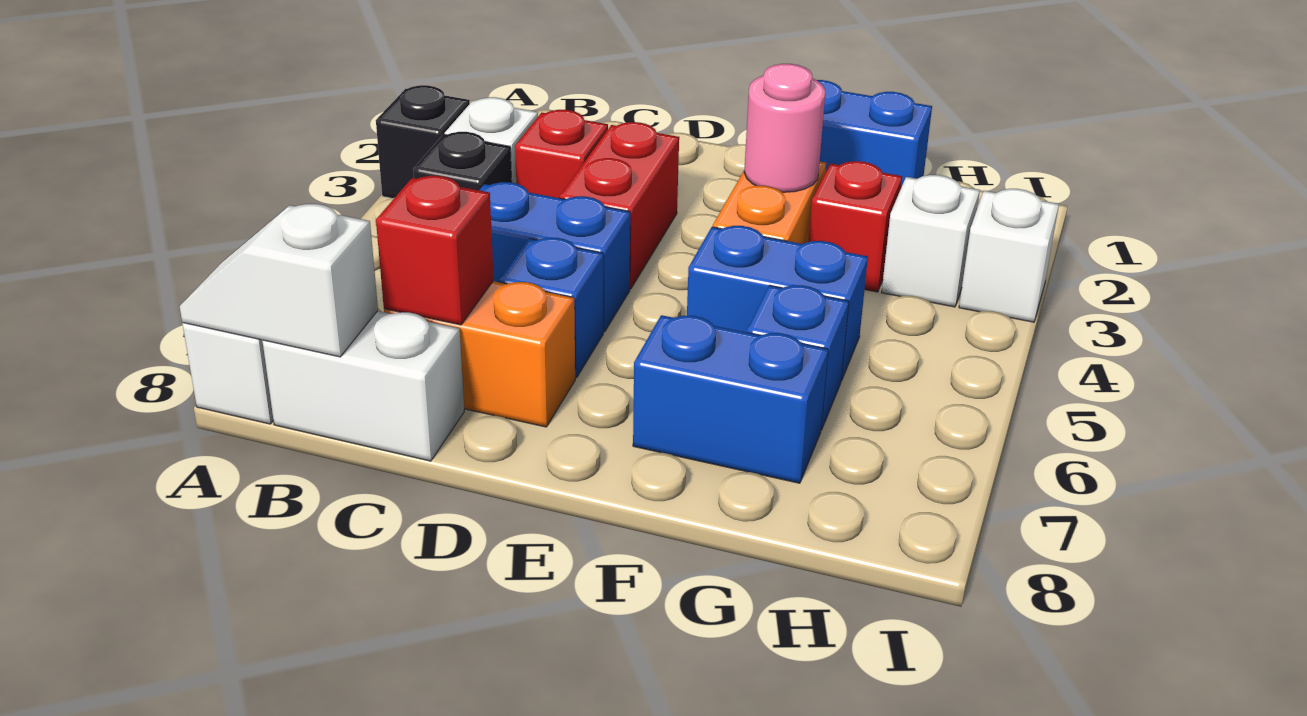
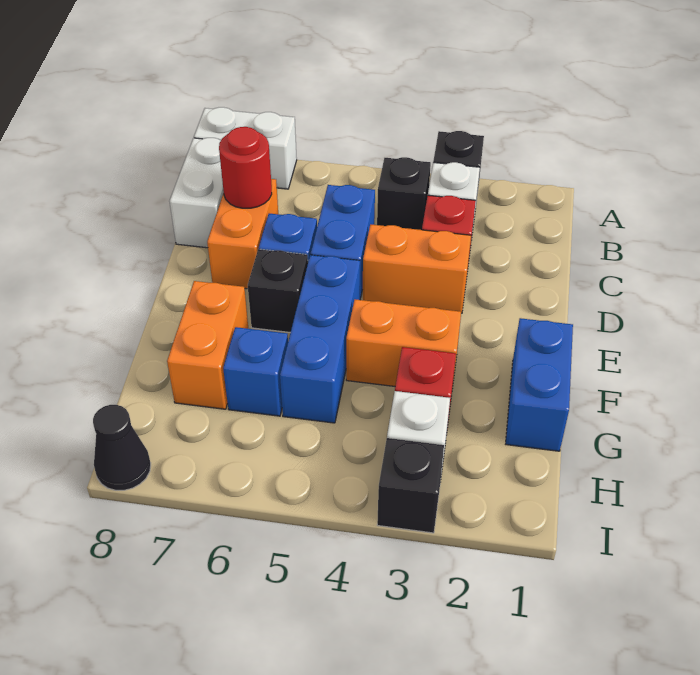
white slope A8:B8 level 2 top B -> none
red brick C7 level 2 -> red round brick C7 level 2
red brick D3:D4 level 1 -> orange brick D3:D4 level 1
none -> black brick E6 level 1
pink round brick F3 level 2 -> none
blue brick F5:G5 level 1 -> blue brick E5:G5 level 1
blue brick F7:G7 level 1 -> orange brick F7:G7 level 1
white brick I3 level 1 -> black brick I3 level 1
none -> black cone I8 level 1

